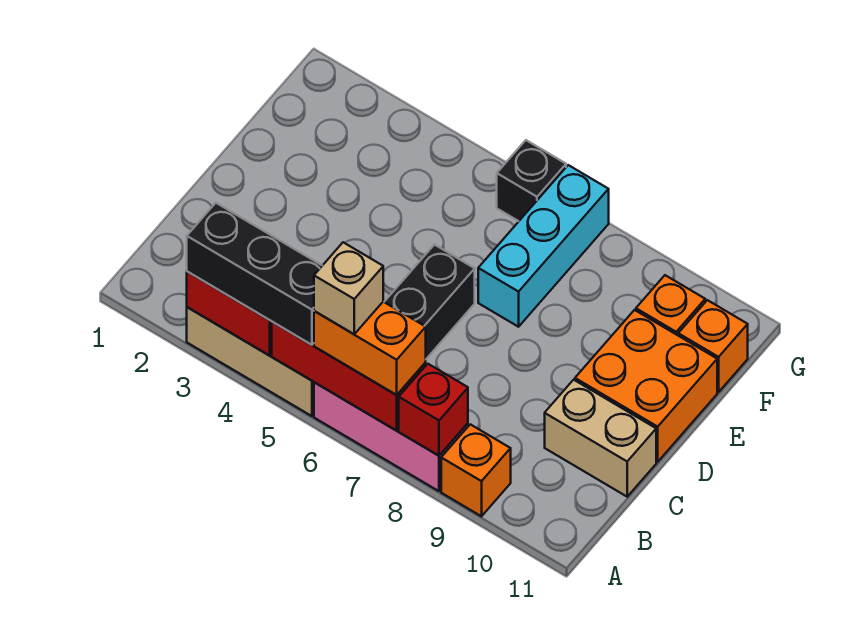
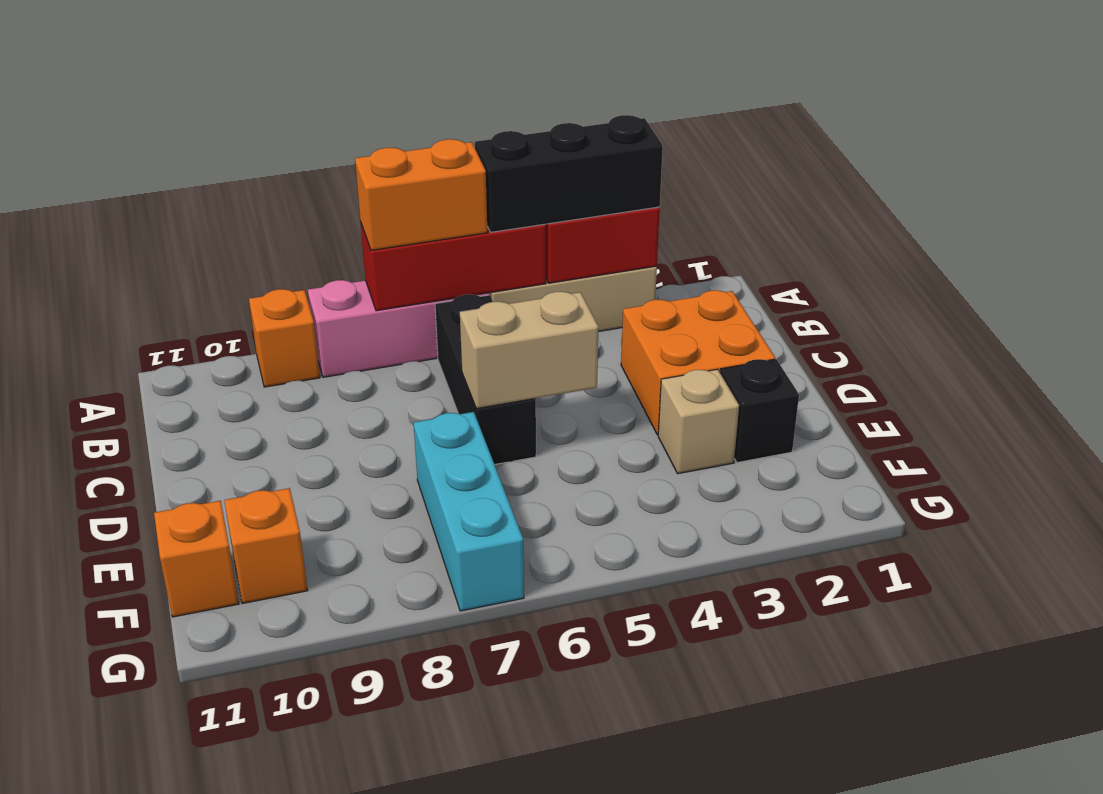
tan brick A6 level 4 -> tan brick E3 level 1
red brick A8 level 2 -> none
tan brick C10:C11 level 1 -> tan brick D5:D6 level 2
orange brick D10:E11 level 1 -> orange brick C2:D3 level 1
black brick G6 level 1 -> black brick E2 level 1

